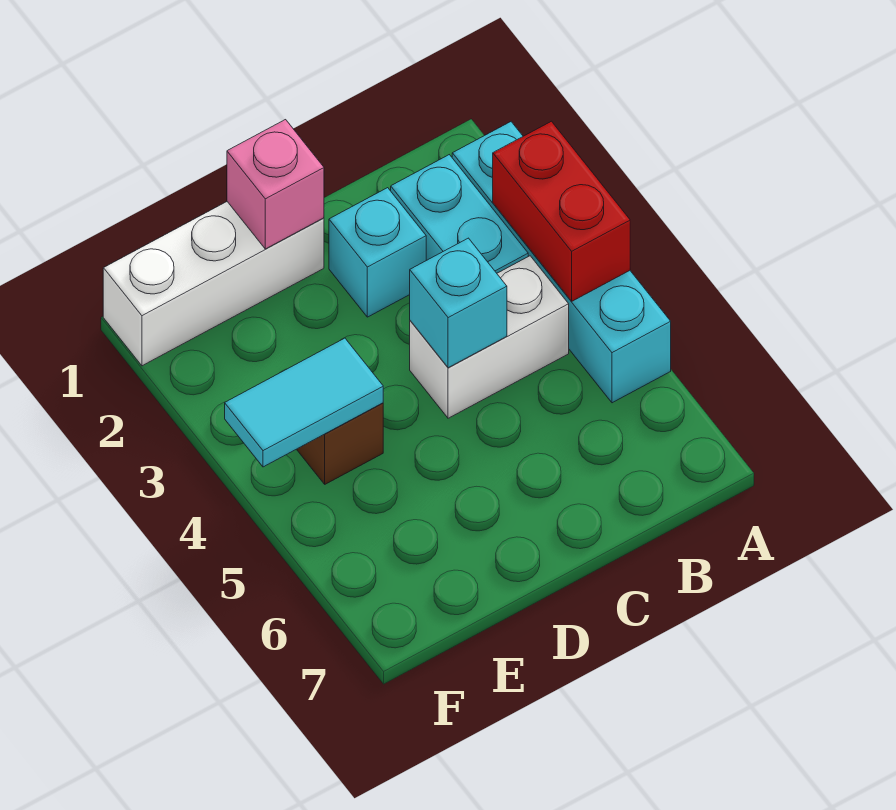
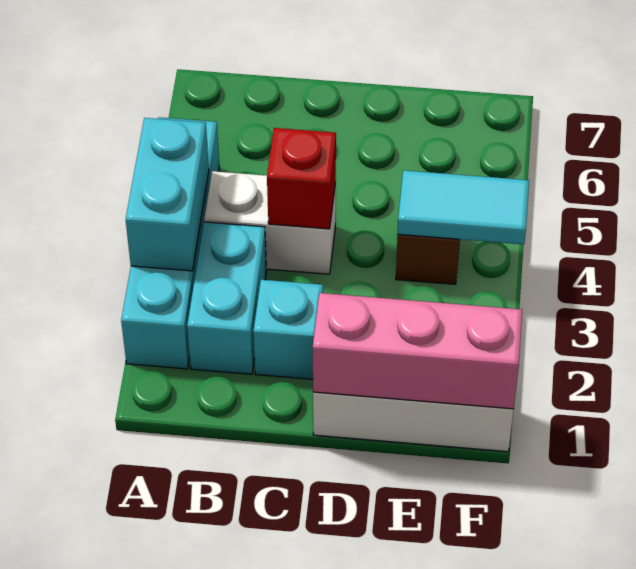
red brick A3:A4 level 2 -> cyan brick A3:A4 level 2
cyan brick C4 level 2 -> red brick C4 level 2
pink brick D1 level 2 -> pink brick D1:F1 level 2

